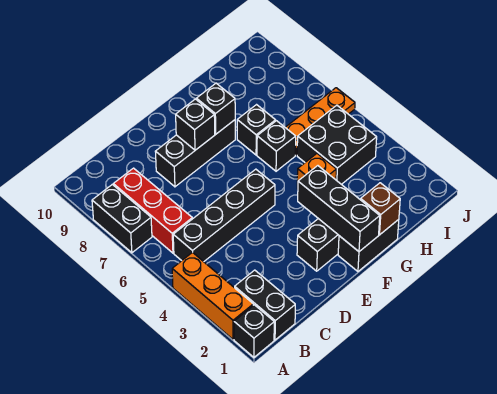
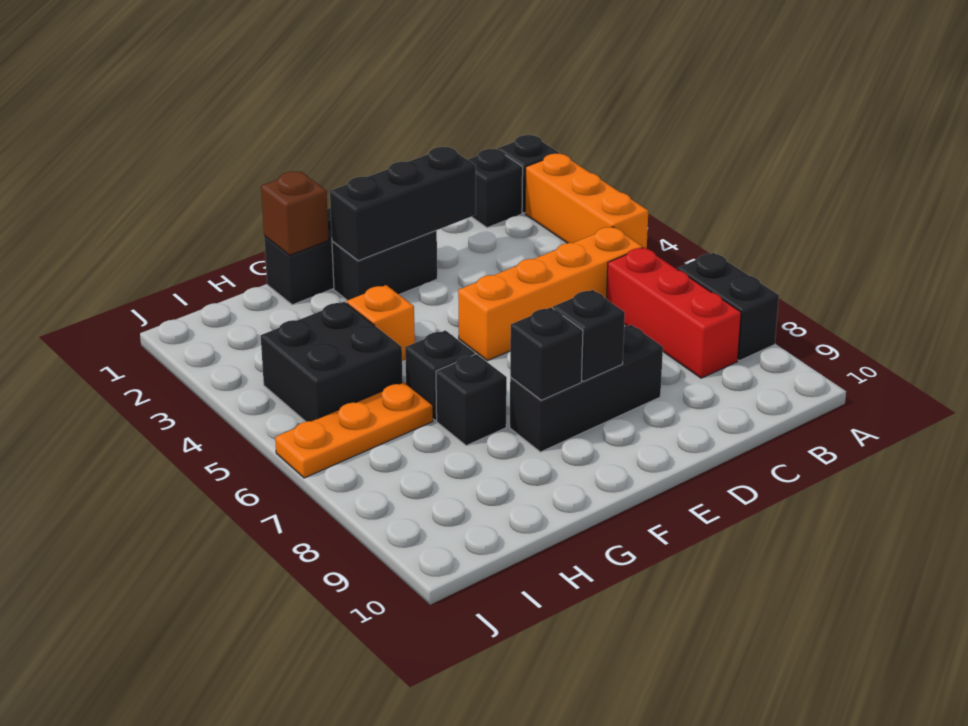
black brick B1:B2 level 1 -> black brick B1 level 1
black brick B5:E5 level 1 -> orange brick B5:E5 level 1
black brick F1:F3 level 2 -> black brick D2:F2 level 2

